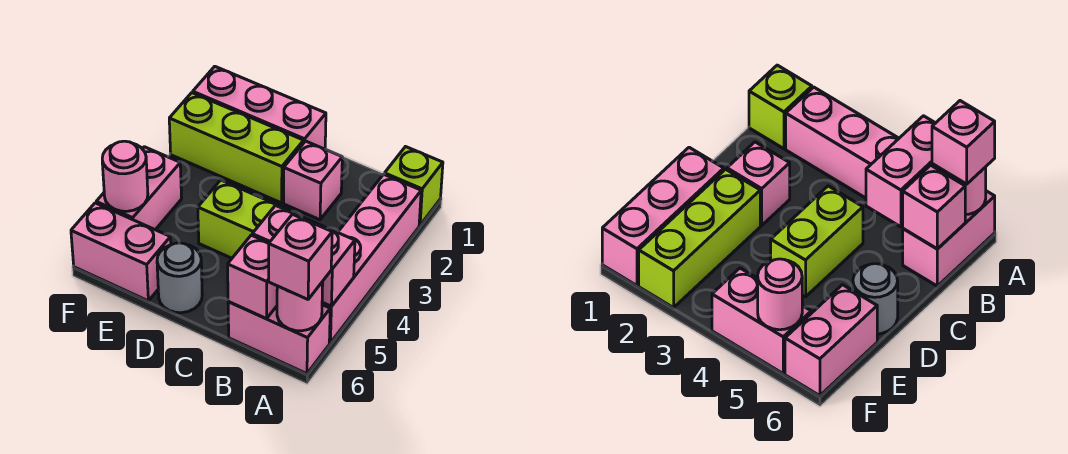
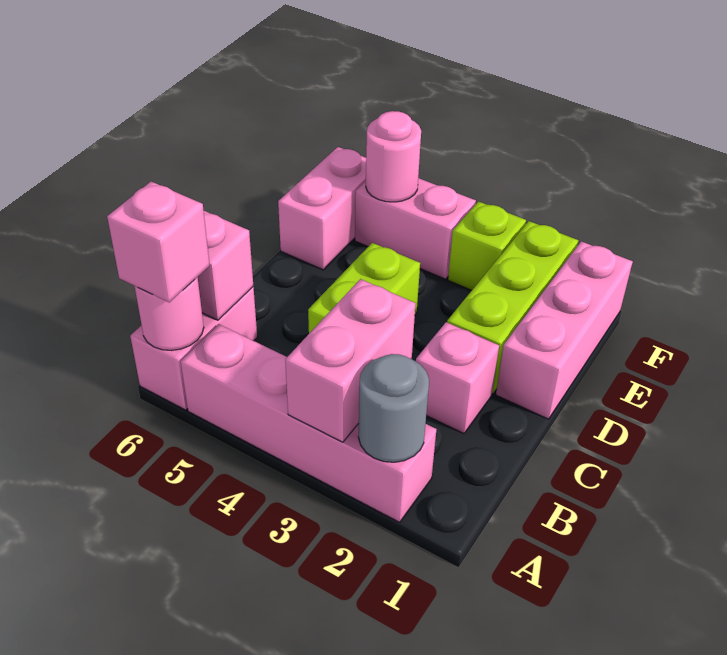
lime brick A1 level 1 -> lime brick F3 level 1
pink brick A5:B5 level 2 -> pink brick A3:B3 level 2
grey round brick D6 level 1 -> grey round brick A2 level 2

